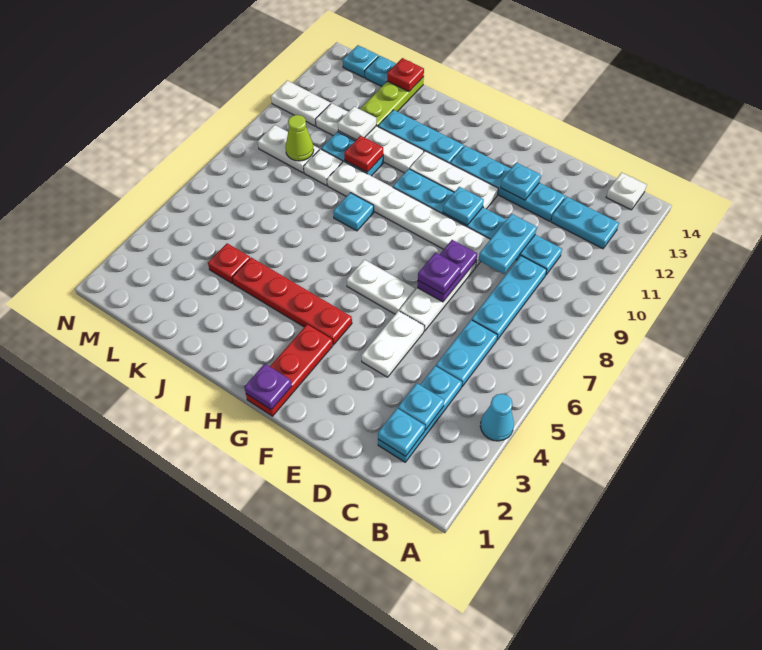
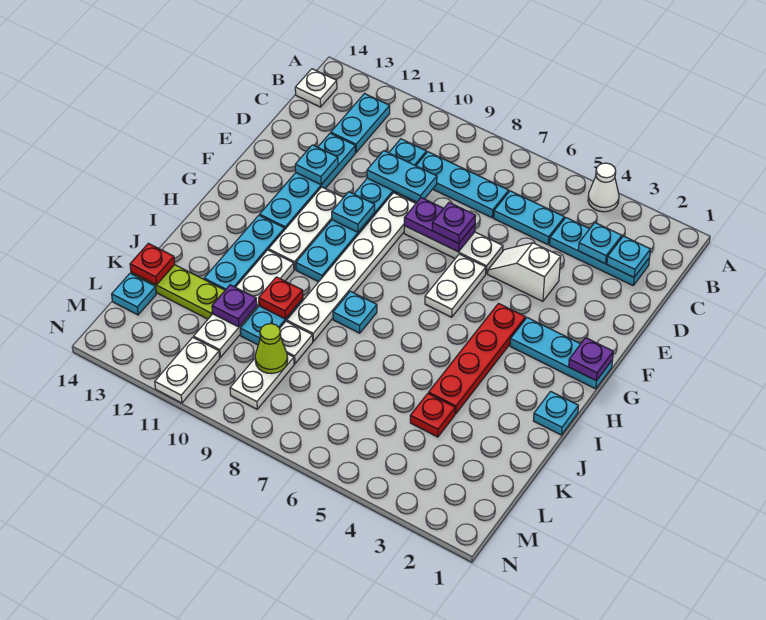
cyan cone A4 level 1 -> white cone A4 level 1
white plate E4:E5 level 1 -> white slope E4:E5 level 1 top 4
red plate G1:G3 level 1 -> cyan plate G1:G3 level 1
white plate K11 level 2 -> purple plate K11 level 2
cyan plate M14 level 1 -> cyan plate I1 level 1

